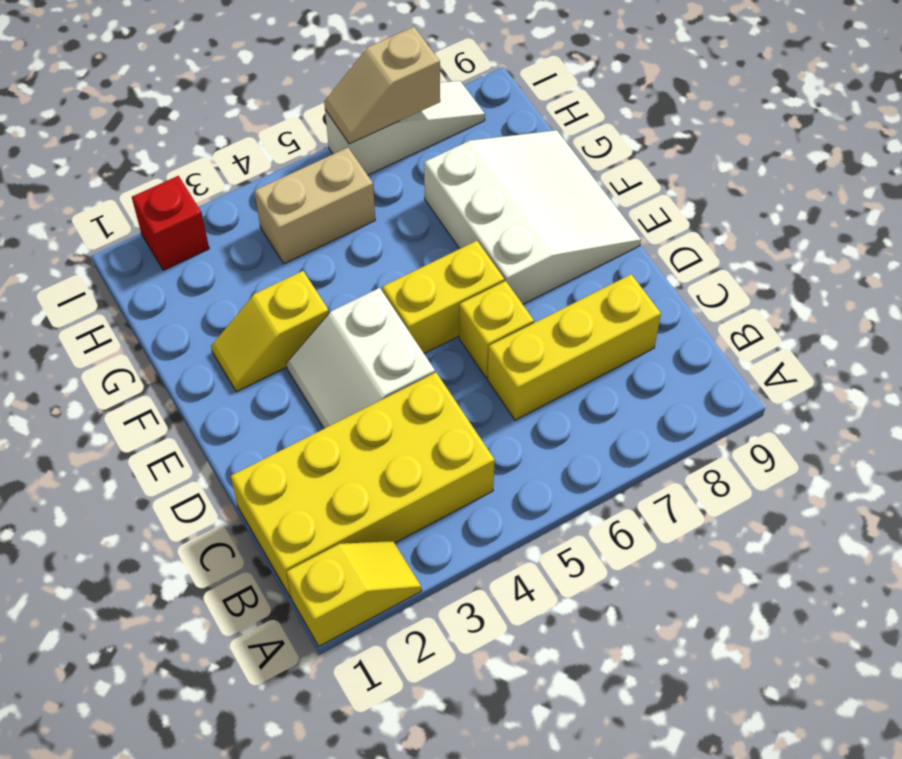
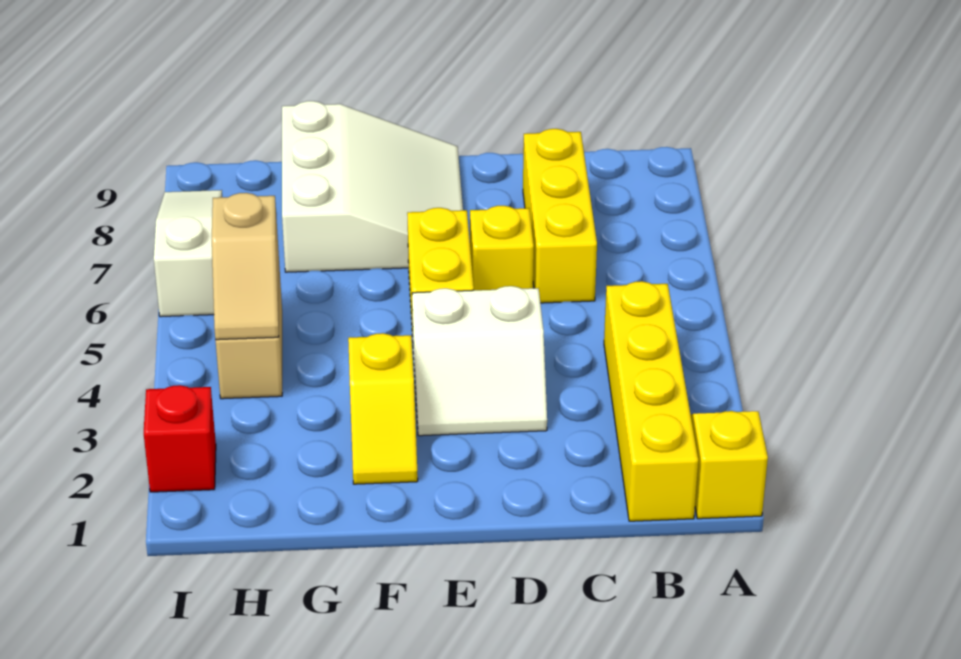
yellow brick B1:C4 level 1 -> yellow brick B1:B4 level 1
white slope E7:G9 level 1 top 7 -> white slope E7:G9 level 1 top G
tan slope I6:I7 level 2 top 7 -> tan slope H4:H5 level 2 top 5

